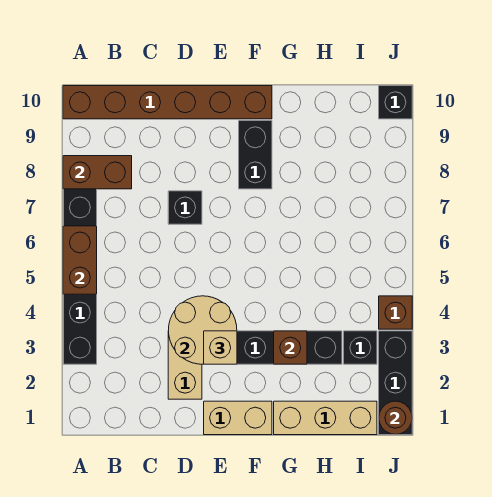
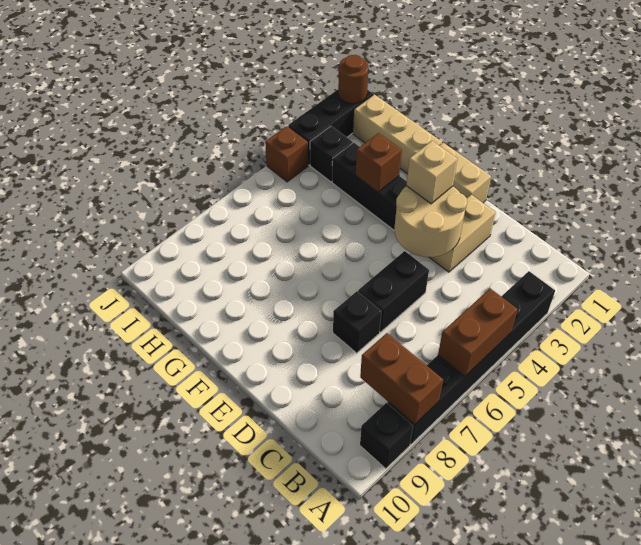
brown brick A10:F10 level 1 -> none
black brick F8:F9 level 1 -> black brick D5:D6 level 1
black brick J10 level 1 -> black brick A9 level 1

